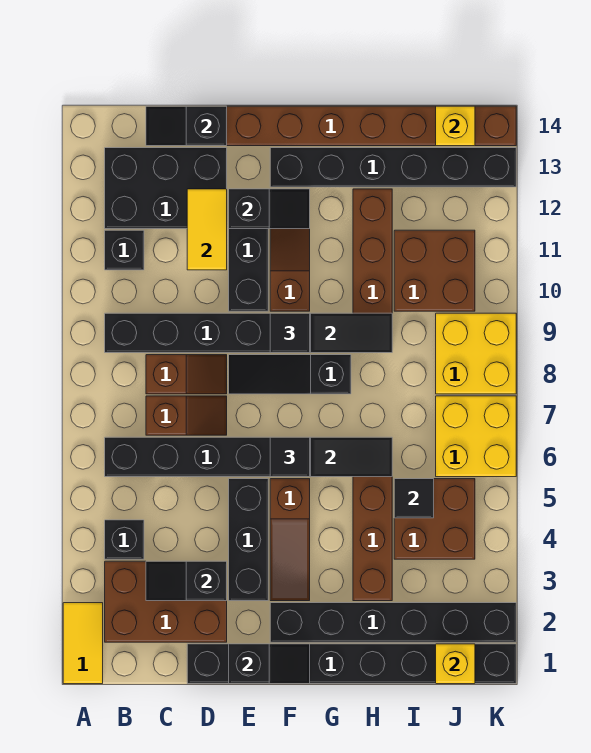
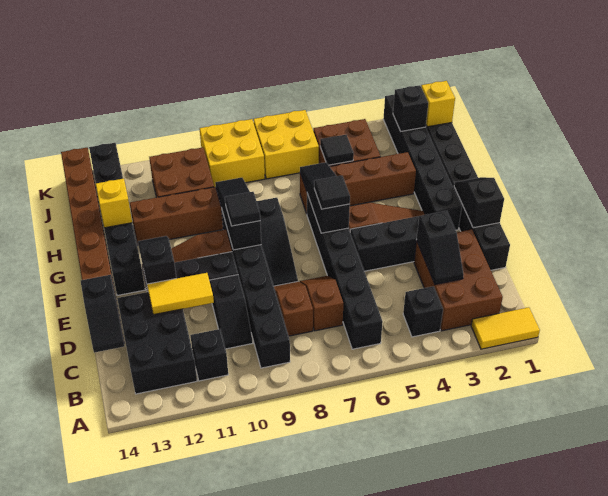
none -> black slope C10:D10 level 1 top D
none -> black brick J2 level 2
yellow brick J14 level 2 -> yellow brick H13 level 2

